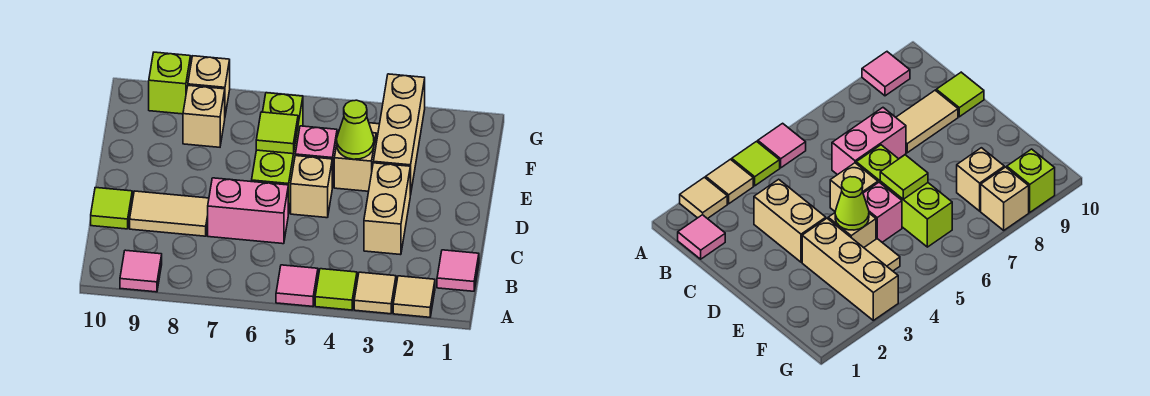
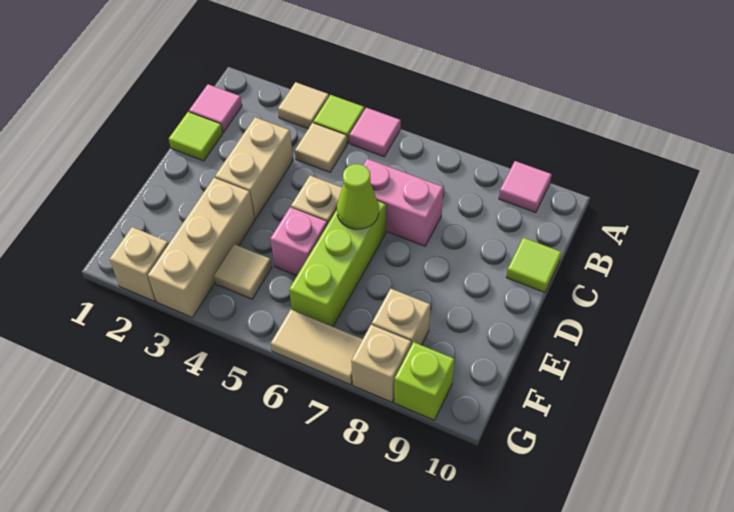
tan tile A2 level 1 -> tan tile B4 level 1
tan tile C8:C9 level 1 -> tan tile G6:G7 level 1
tan brick E4 level 1 -> tan brick G2 level 1
lime cone E4 level 2 -> lime cone D6 level 2
lime tile E6 level 2 -> lime tile C1 level 1

